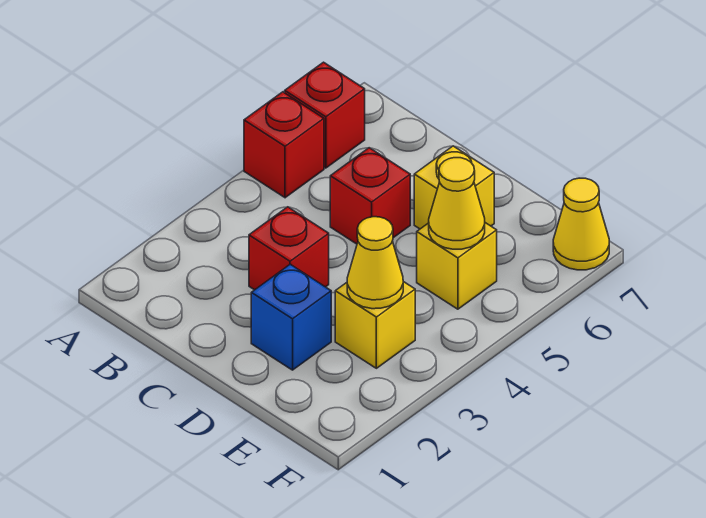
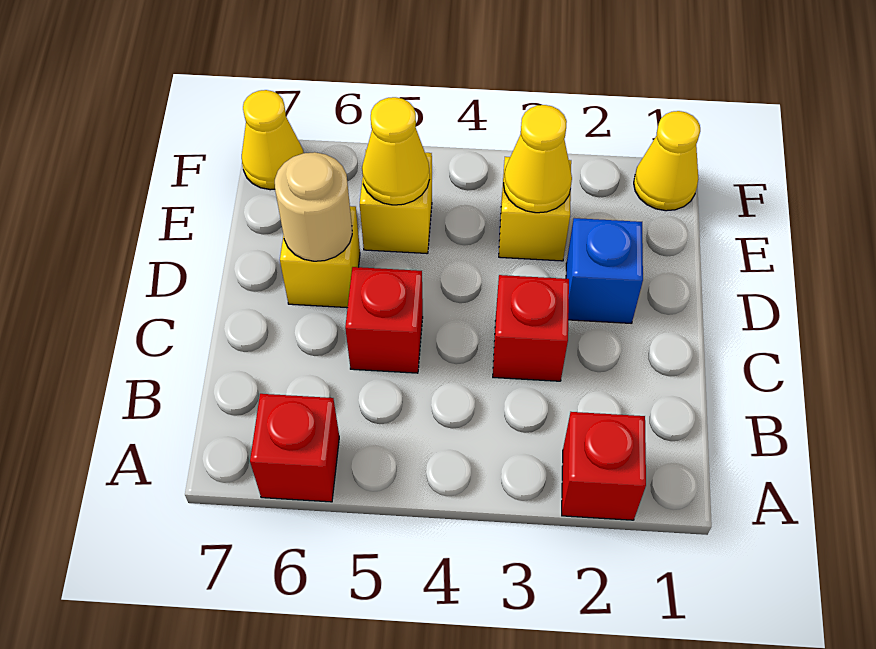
red brick A5 level 1 -> red brick A2 level 1
none -> tan round brick D6 level 2
none -> yellow cone F1 level 1

